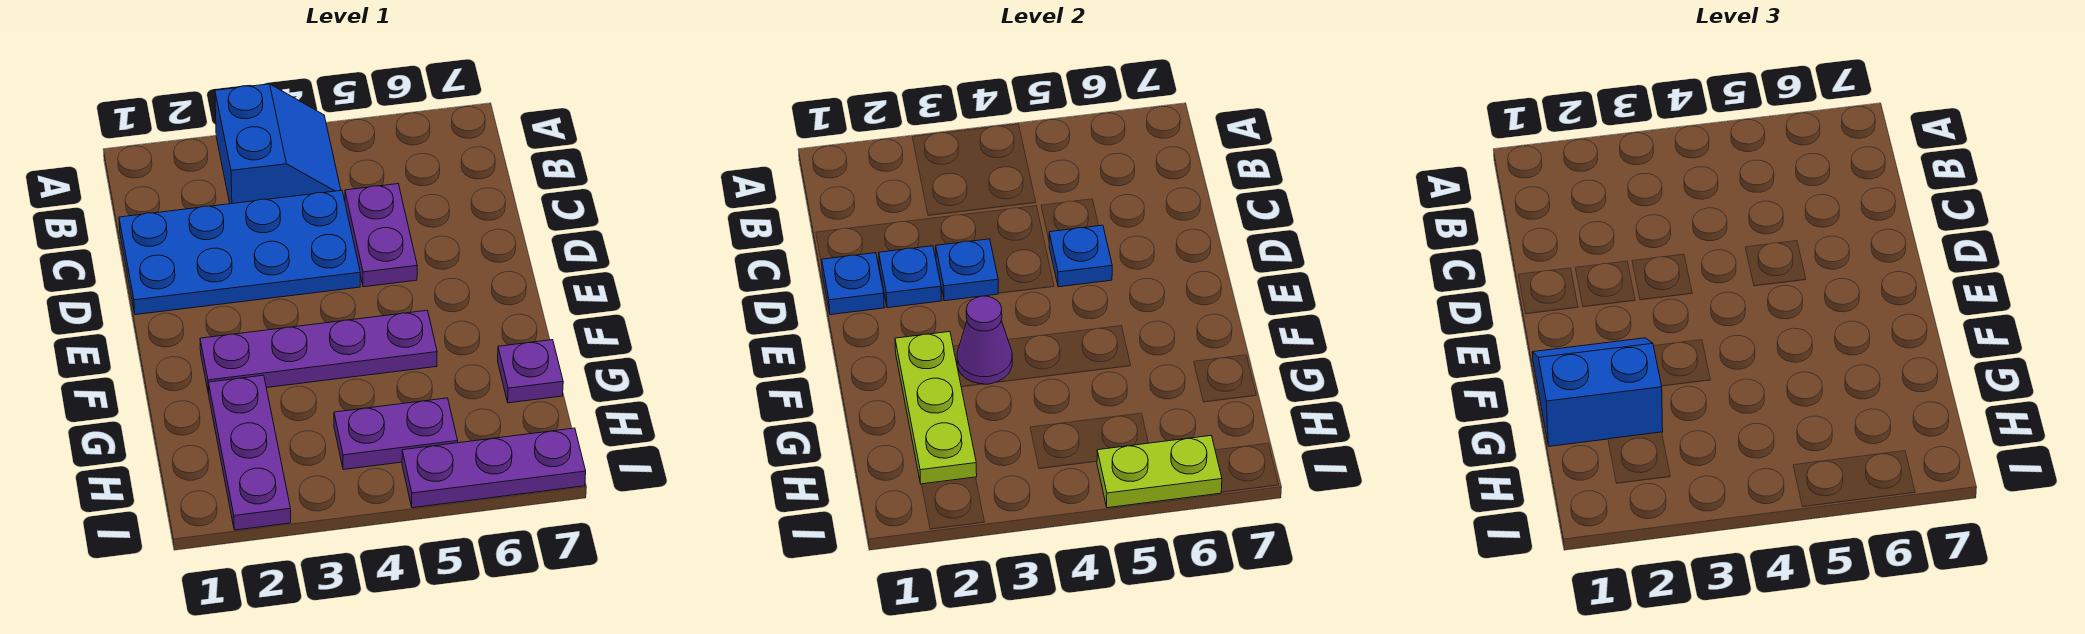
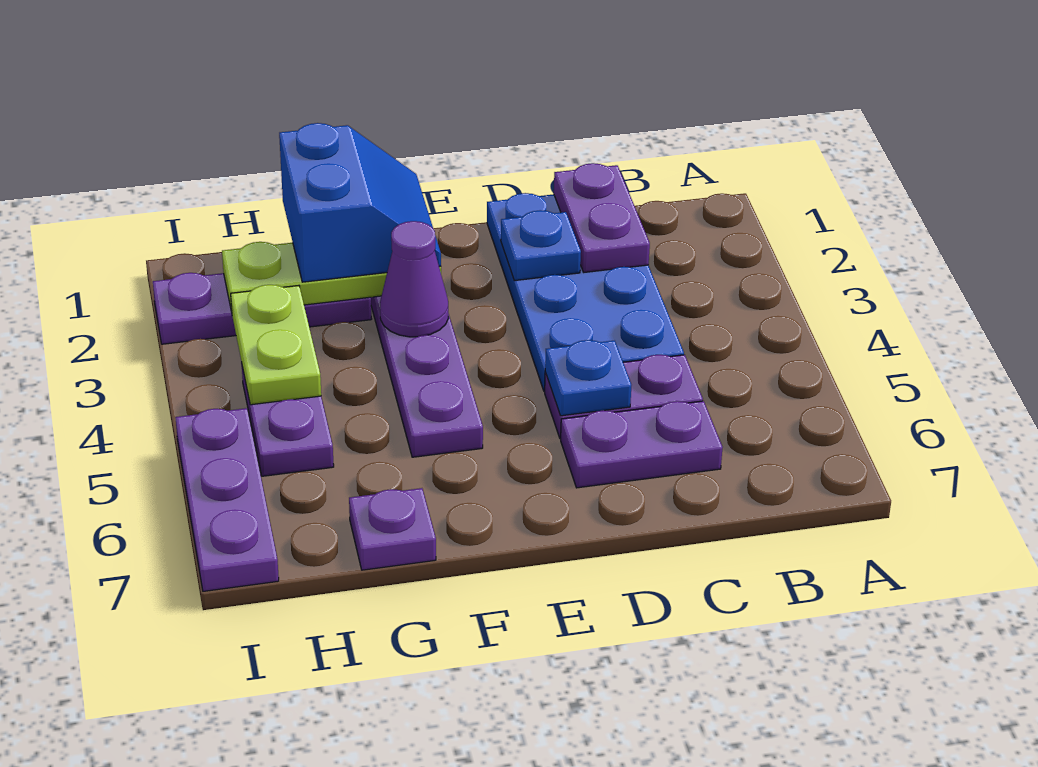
blue slope A3:B4 level 1 top 3 -> none
none -> purple plate C1:C2 level 2
none -> purple plate C6:D6 level 1
blue plate D1 level 2 -> none
blue plate D3 level 2 -> none
lime plate I5:I6 level 2 -> lime plate H3:H4 level 2

